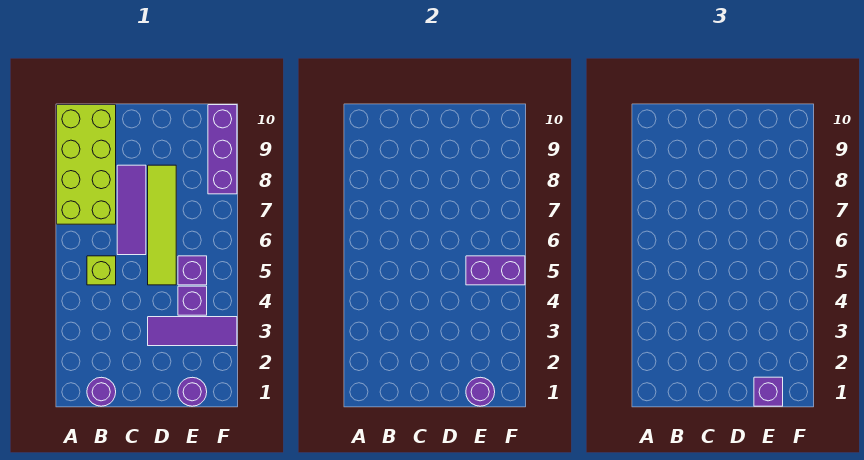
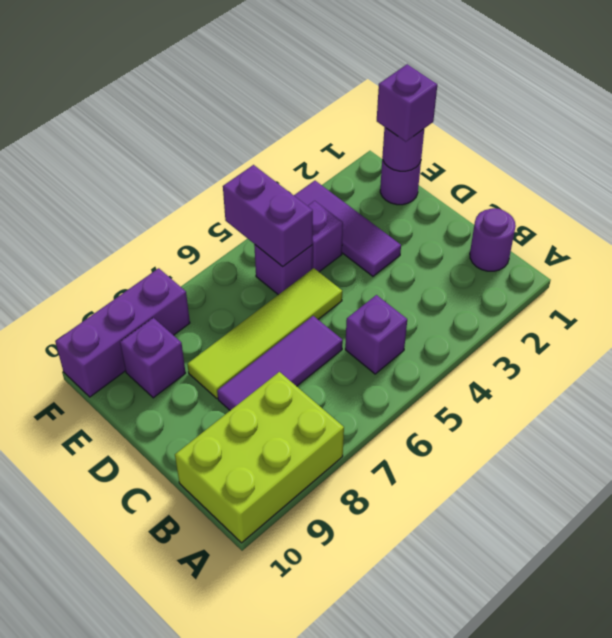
lime brick A7:B10 level 1 -> lime brick A8:B10 level 1
lime brick B5 level 1 -> purple brick B5 level 1
none -> purple brick E9 level 1

